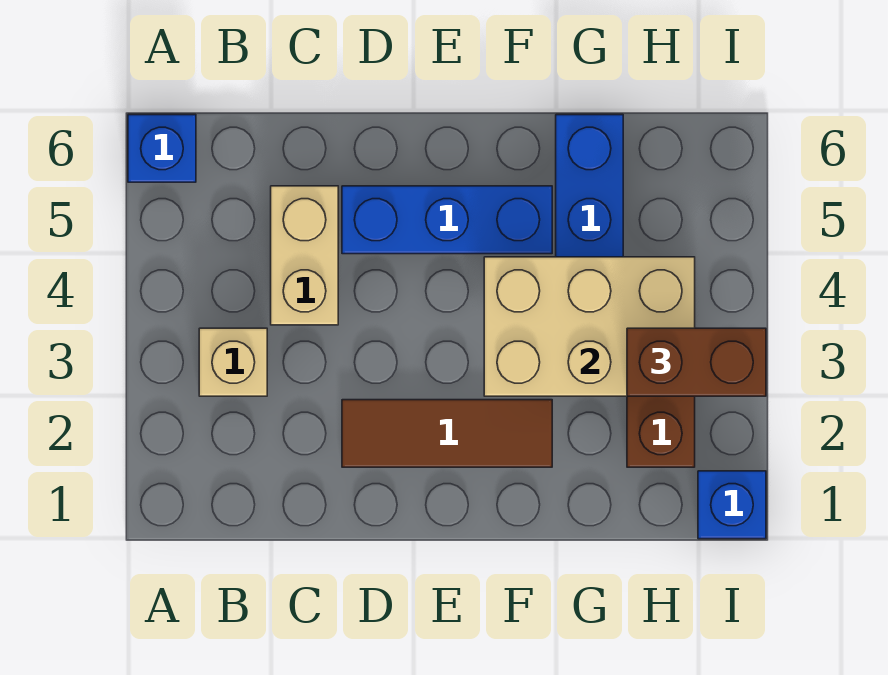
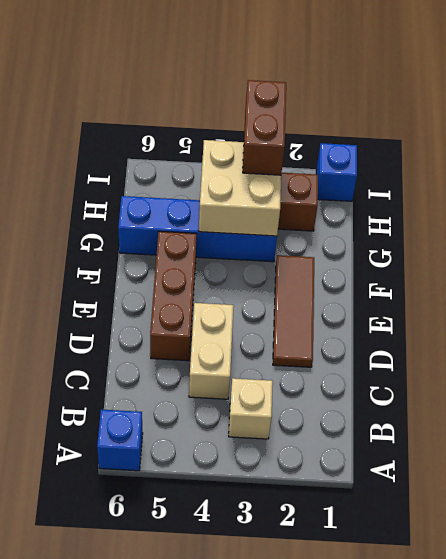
tan brick C4:C5 level 1 -> tan brick C4:D4 level 1
blue brick D5:F5 level 1 -> brown brick D5:F5 level 1
tan brick F3:H4 level 2 -> tan brick G3:H4 level 2

